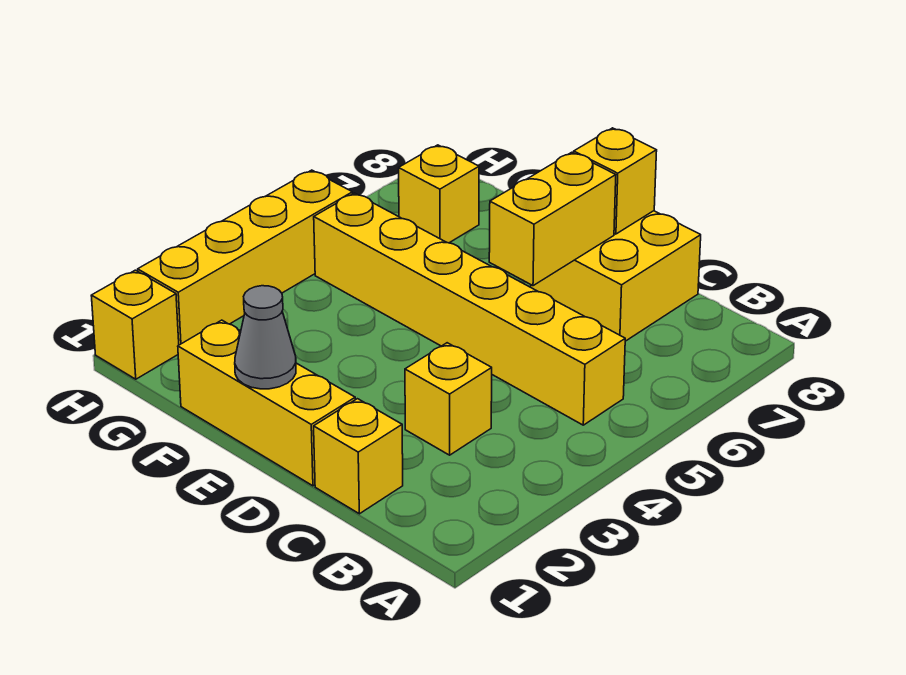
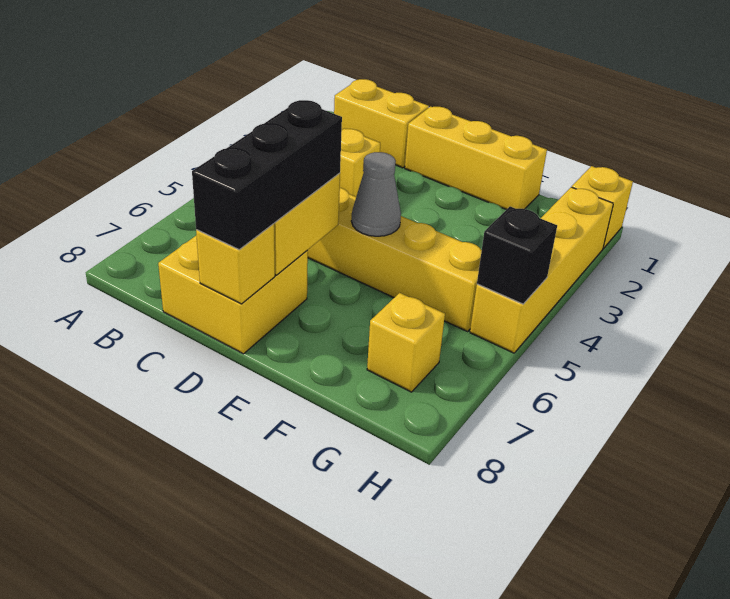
yellow brick C1 level 1 -> yellow brick B1:C1 level 1
none -> black brick D6:D8 level 3
grey cone E1 level 2 -> grey cone E5 level 2
none -> black brick H5 level 2

